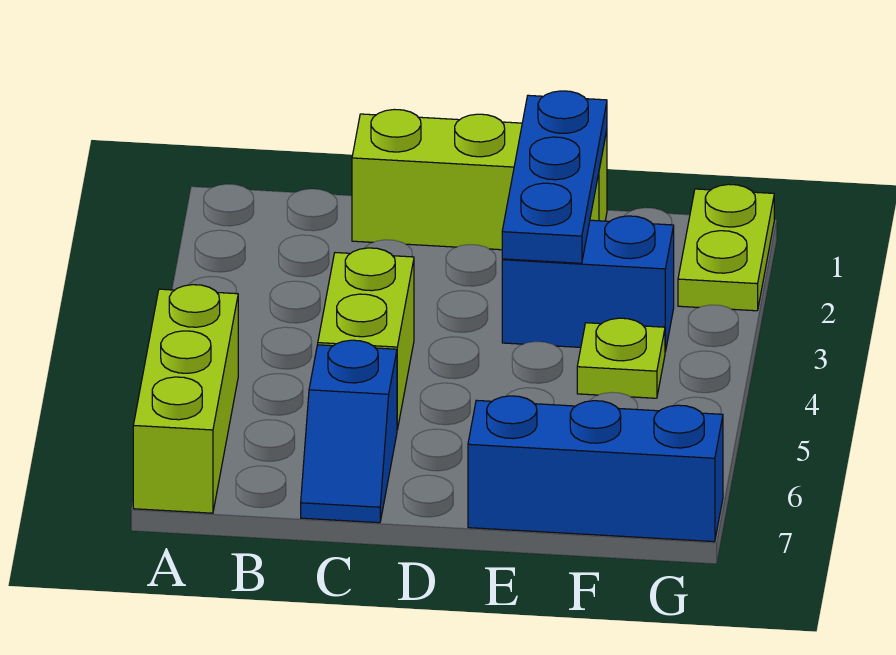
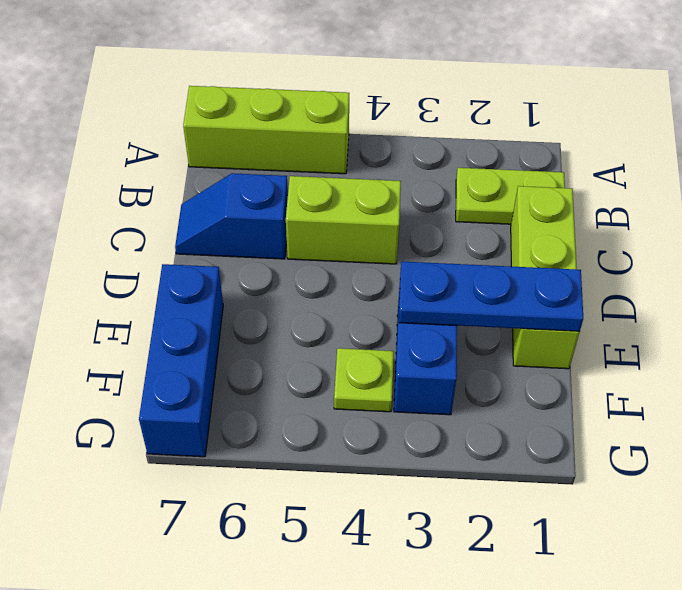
lime plate G1:G2 level 1 -> lime plate B1:B2 level 1

